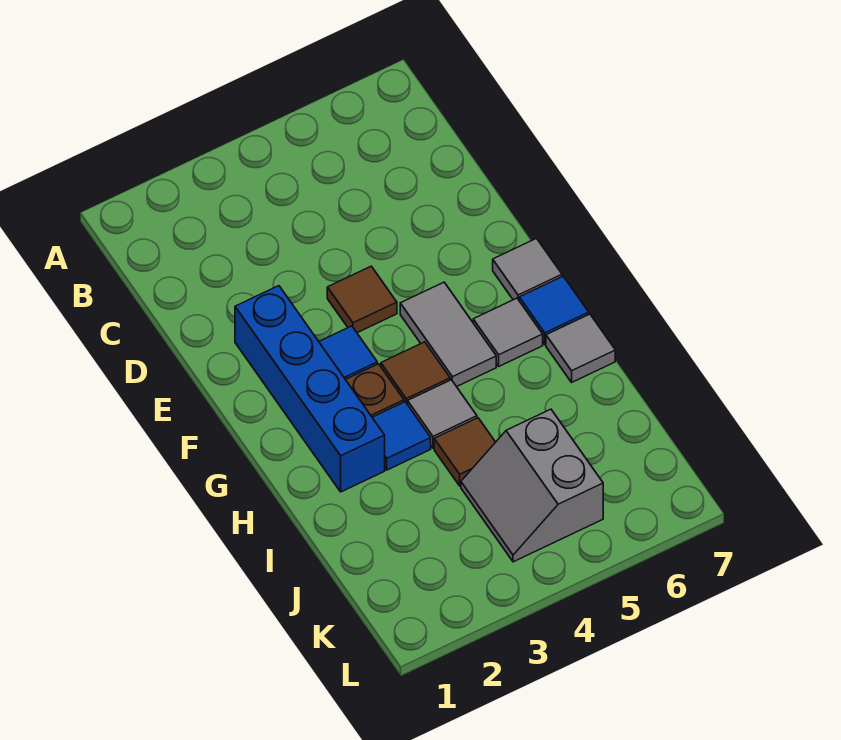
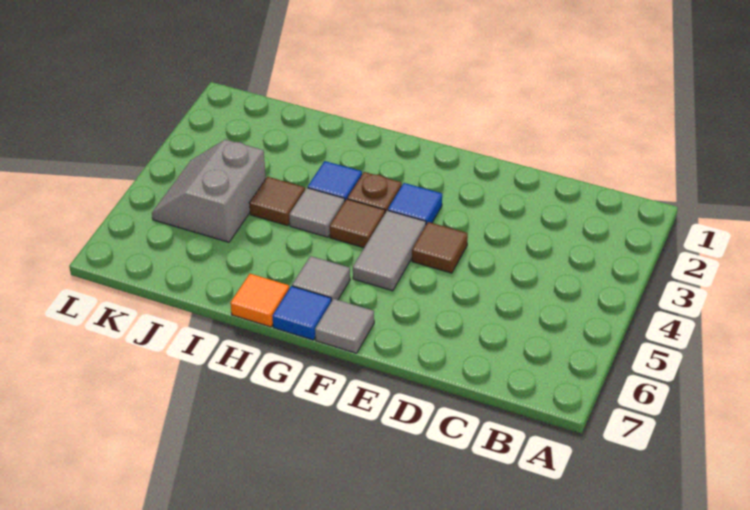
blue brick E2:H2 level 1 -> none
grey tile F5:G5 level 1 -> grey tile F4:F5 level 1
grey tile H7 level 1 -> orange tile H7 level 1
grey slope J4:K5 level 1 top 5 -> grey slope J4:K5 level 1 top J

